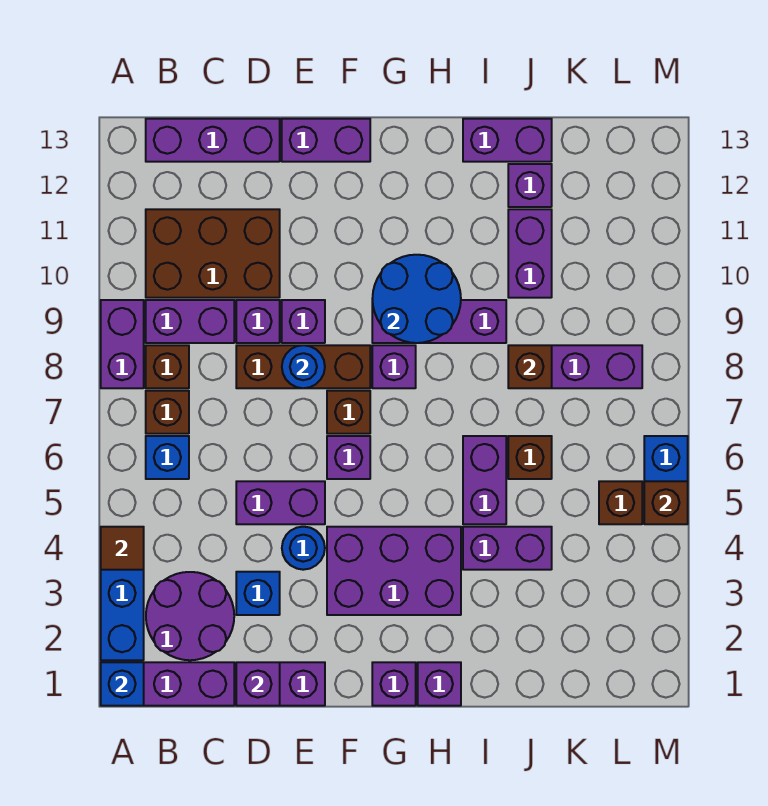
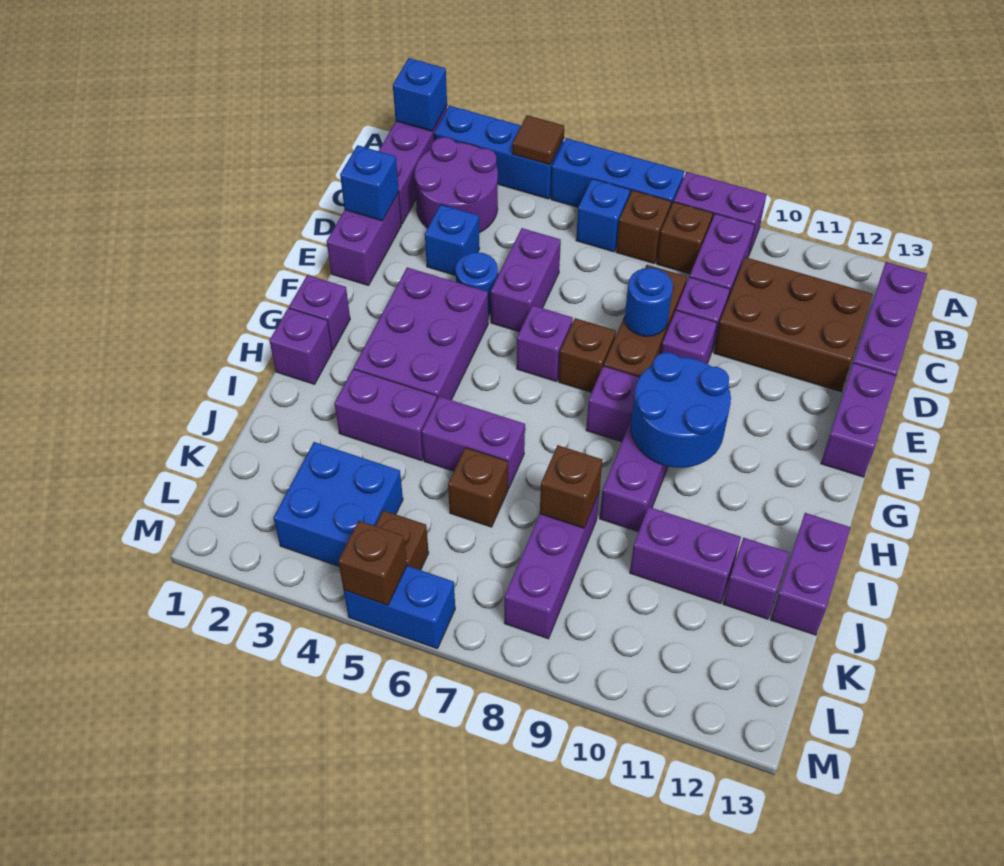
none -> blue brick A5:A7 level 1
brown brick B10:D11 level 1 -> brown brick C10:D12 level 1
purple brick D1 level 2 -> blue brick D1 level 2
purple brick I4:J4 level 1 -> purple brick I3:I4 level 1
none -> blue brick K3:L4 level 1

